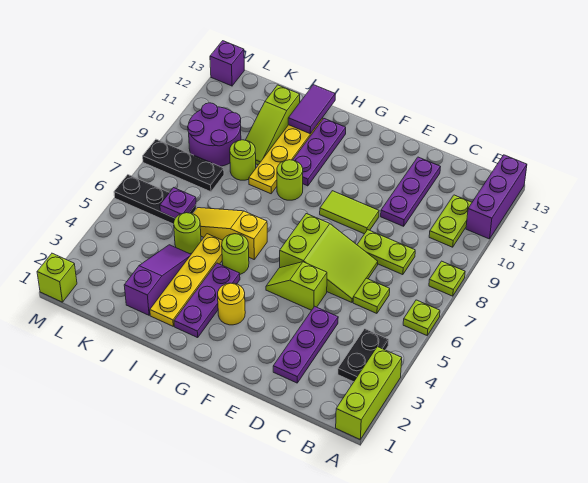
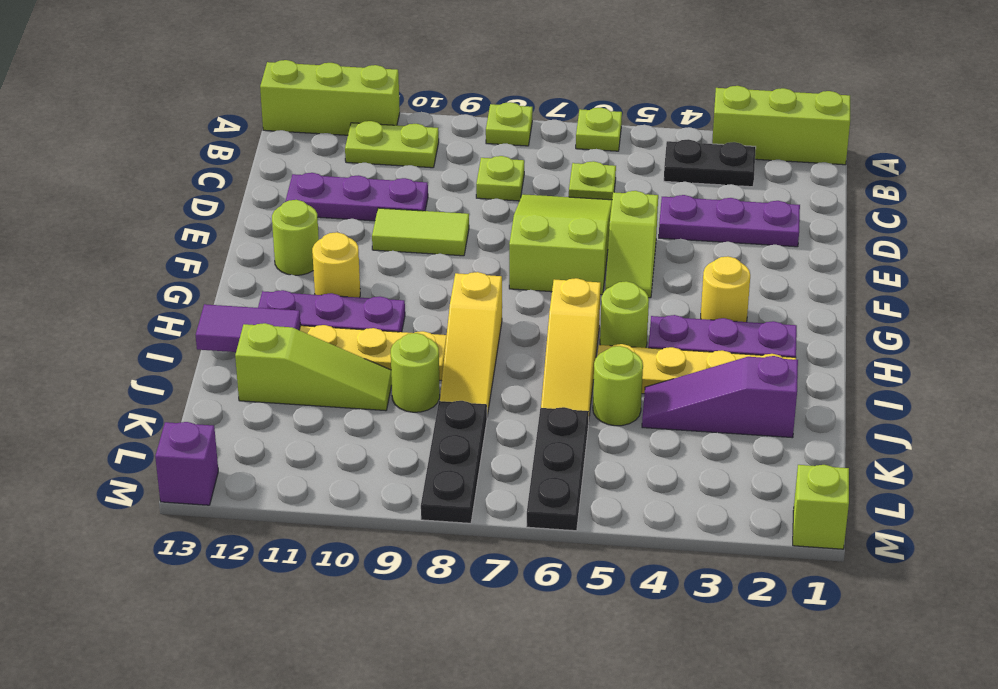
purple brick A11:A13 level 1 -> lime brick A11:A13 level 1
lime plate C8:D8 level 1 -> lime plate C8 level 1
lime tile E9:F9 level 1 -> lime tile E9:E10 level 1
none -> yellow round brick G11 level 1
none -> yellow slope H8:J8 level 1 top H
lime round brick H9 level 1 -> lime round brick F12 level 1
purple plate K6 level 2 -> none
purple round brick K9:L10 level 1 -> none

